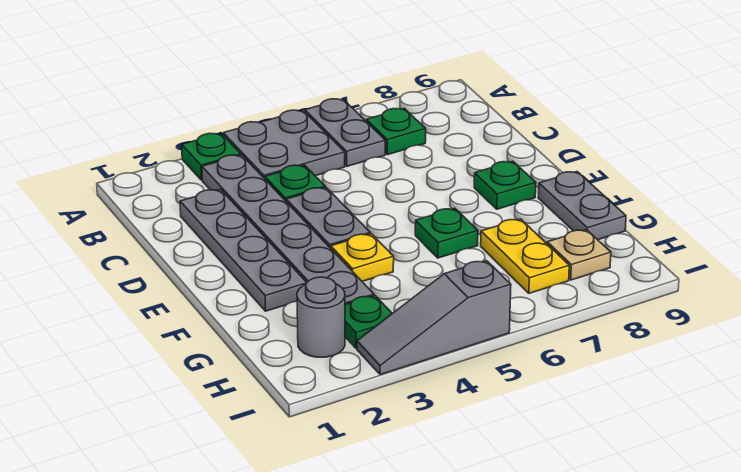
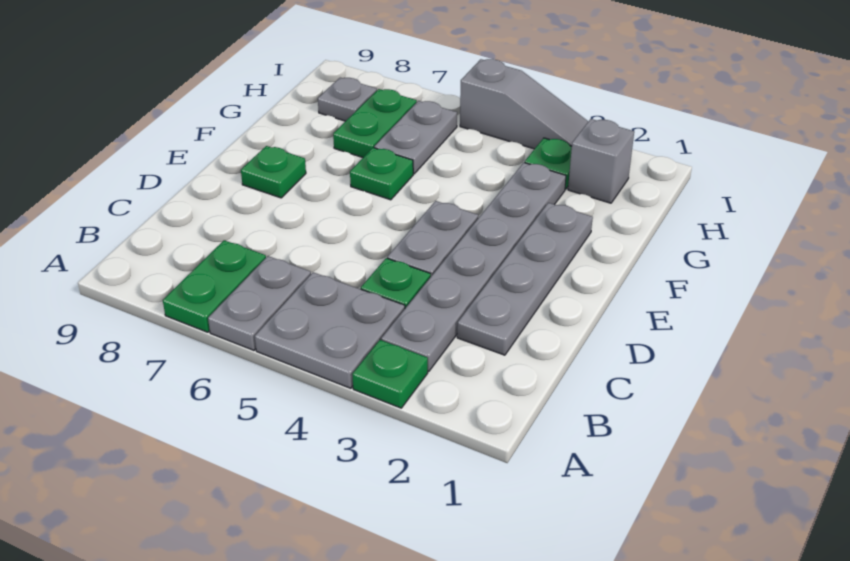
green plate B7 level 1 -> green plate A7:B7 level 1
yellow plate F4 level 1 -> none
grey plate F9:G9 level 1 -> grey plate G6:H6 level 1
yellow plate G7:H7 level 1 -> green plate G7:H7 level 1
grey round brick H2 level 1 -> grey brick H2 level 1
tan plate H8 level 1 -> grey plate H8 level 1

